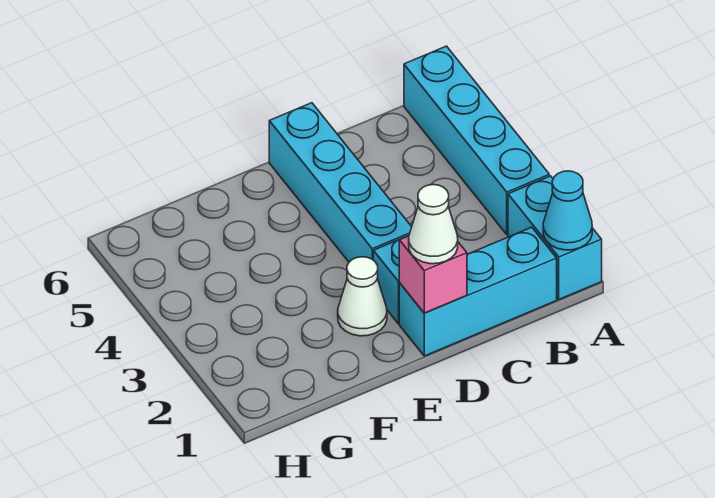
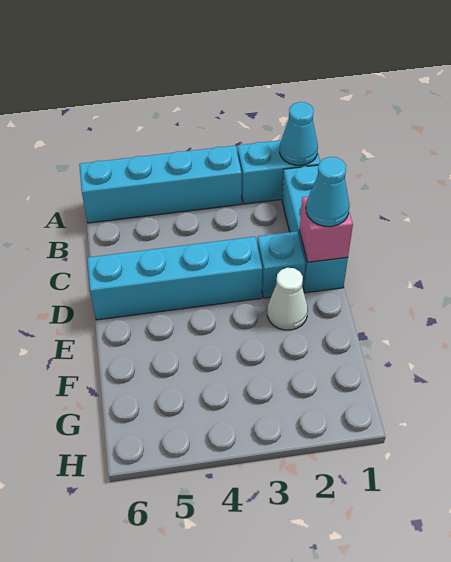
white cone D1 level 3 -> cyan cone D1 level 3

